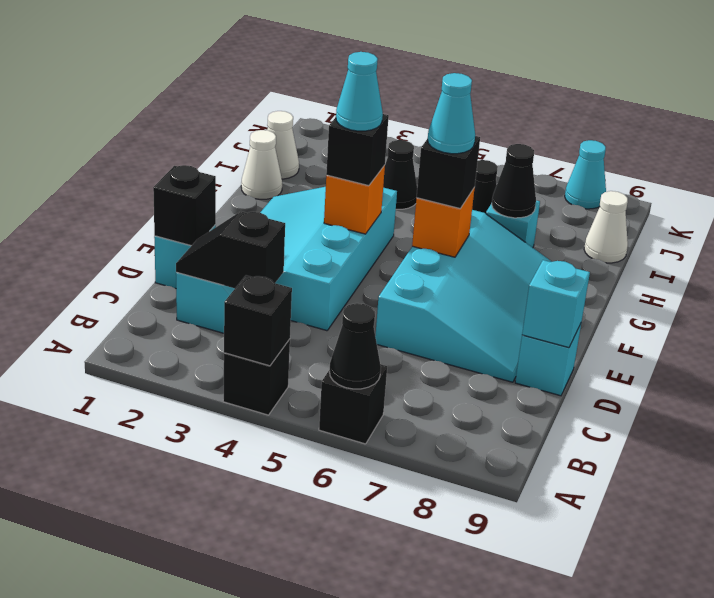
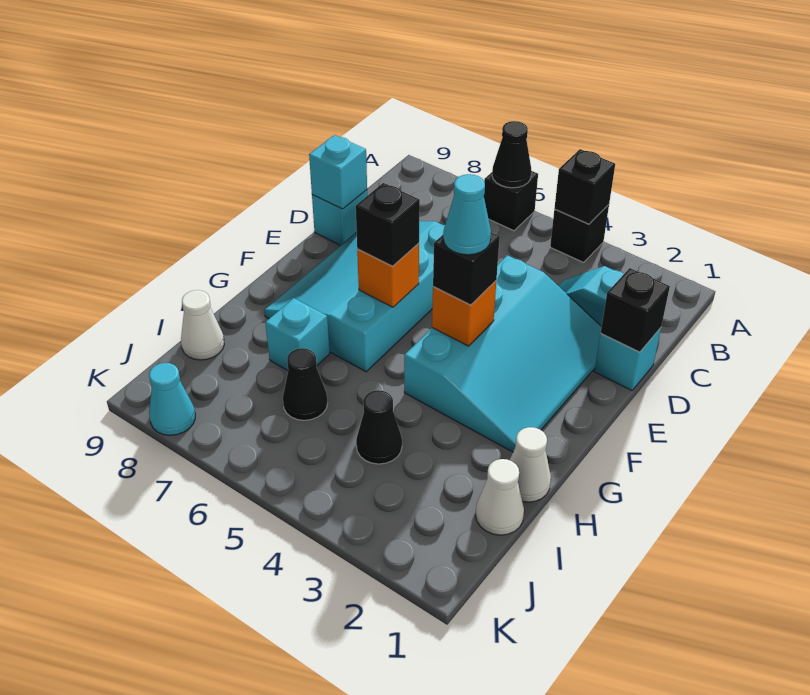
black slope C2:C3 level 2 top 3 -> none
cyan cone F6 level 4 -> none
black cone H7 level 2 -> none

